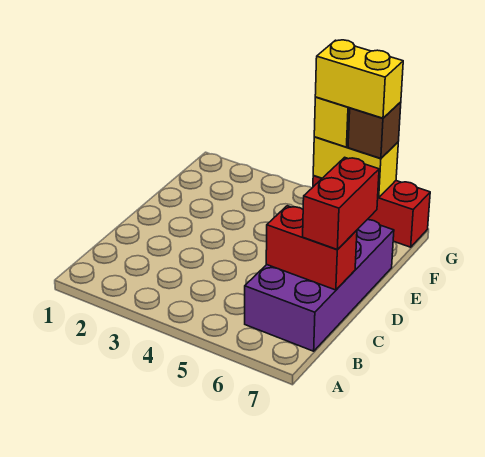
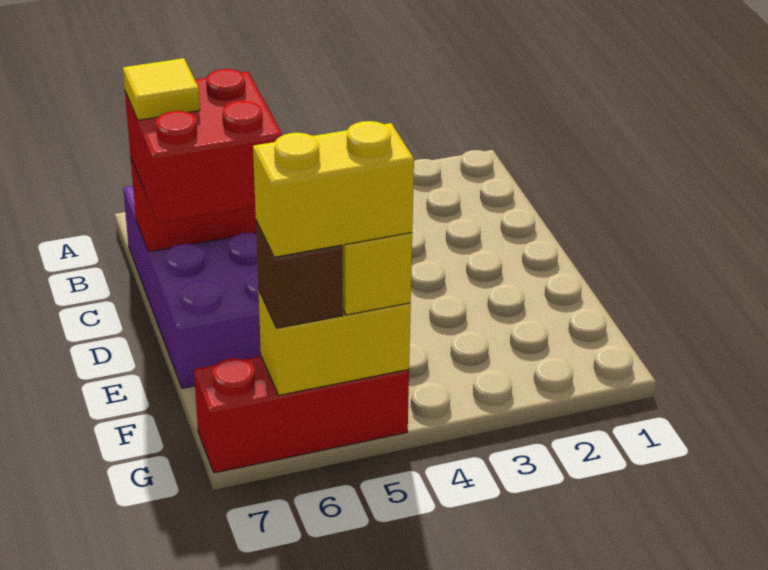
red brick C7:D7 level 3 -> red brick C6:D7 level 3
none -> yellow tile C7 level 4

